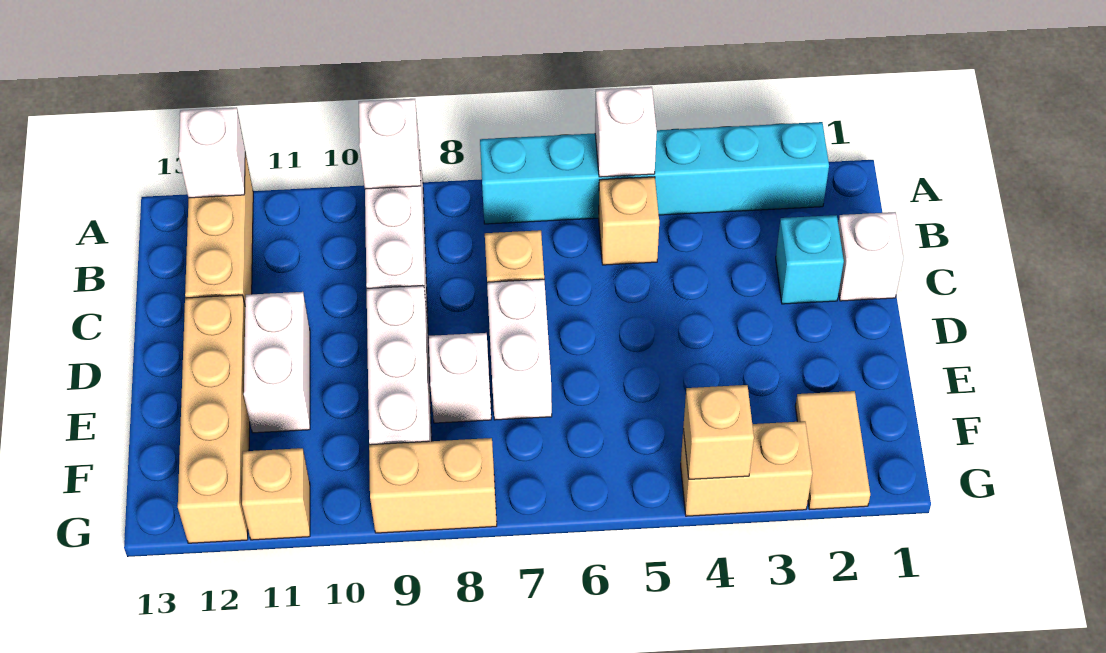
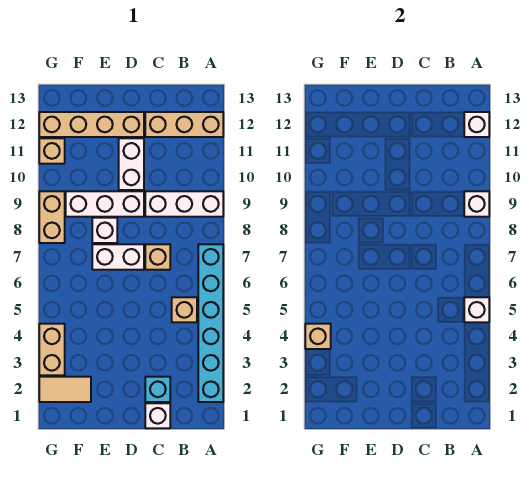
white brick D11:E11 level 1 -> white brick D10:D11 level 1

